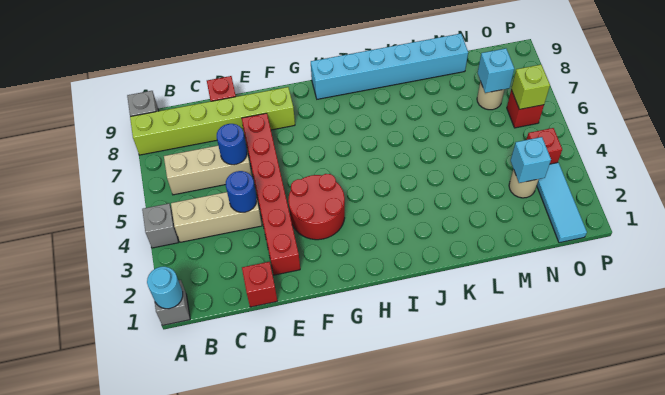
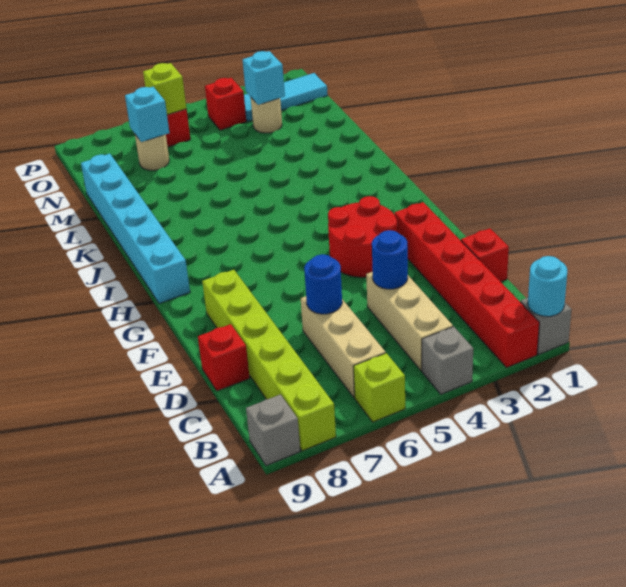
none -> lime brick A6 level 1
red brick E2:E7 level 1 -> red brick A2:F2 level 1

